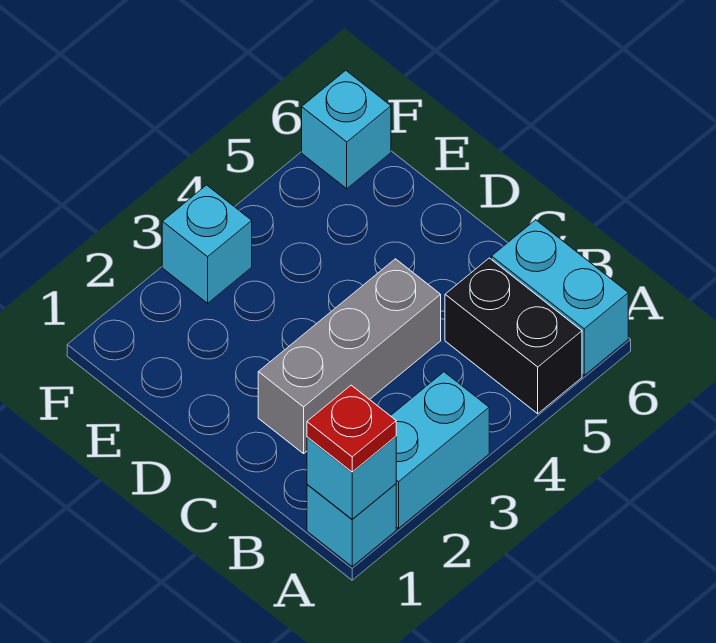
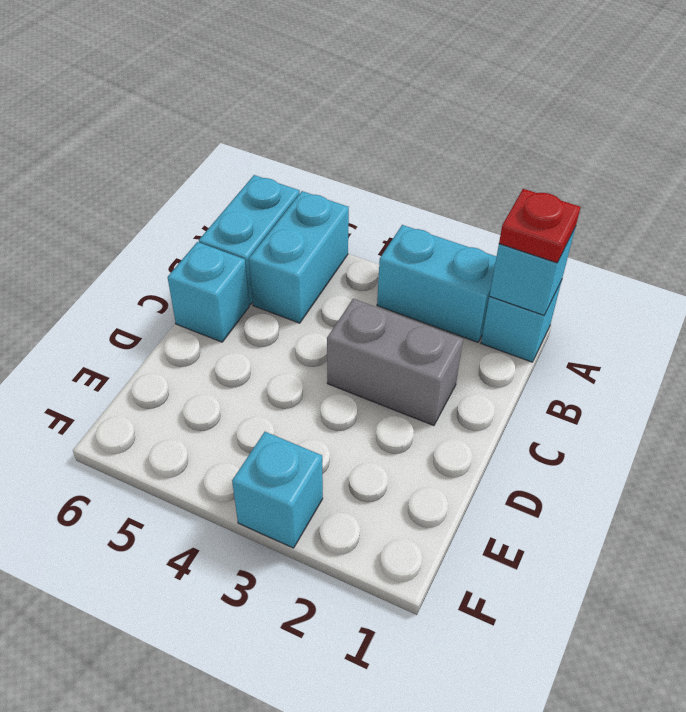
black brick A5:B5 level 1 -> cyan brick A5:B5 level 1
grey brick C2:C4 level 1 -> grey brick C2:C3 level 1
cyan brick F6 level 1 -> cyan brick C6 level 1

